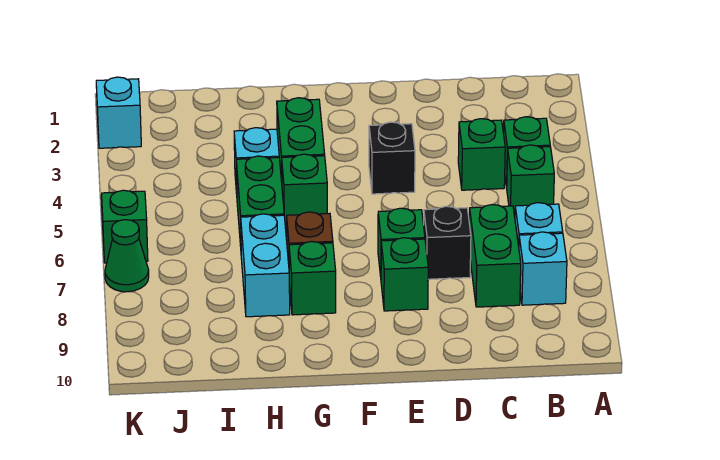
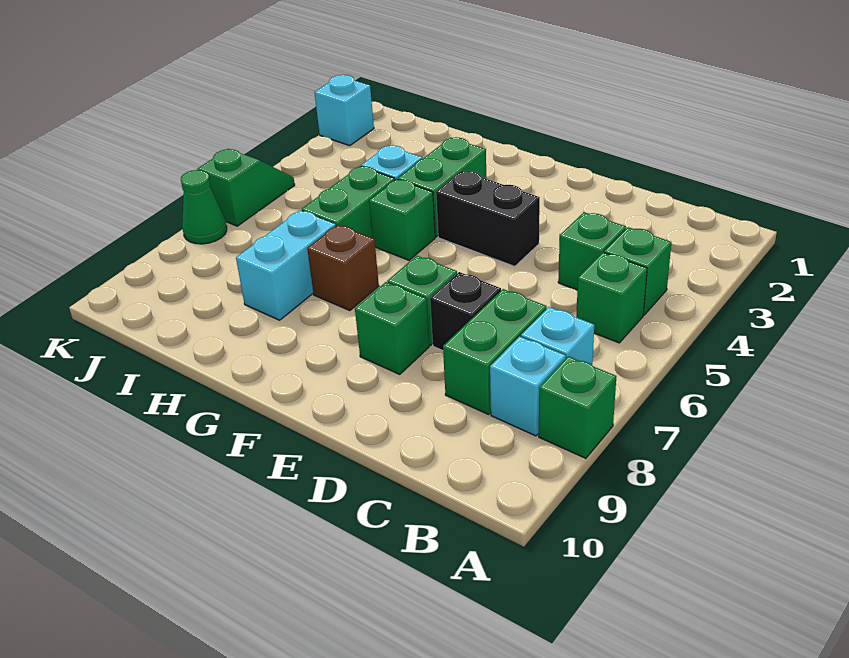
black brick E4 level 1 -> black brick E4:F4 level 1
green brick G8 level 1 -> green brick A8 level 1

